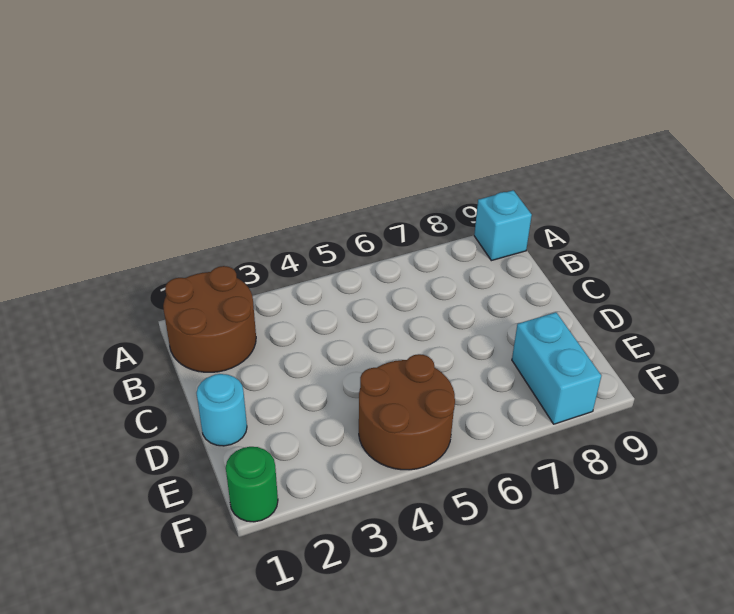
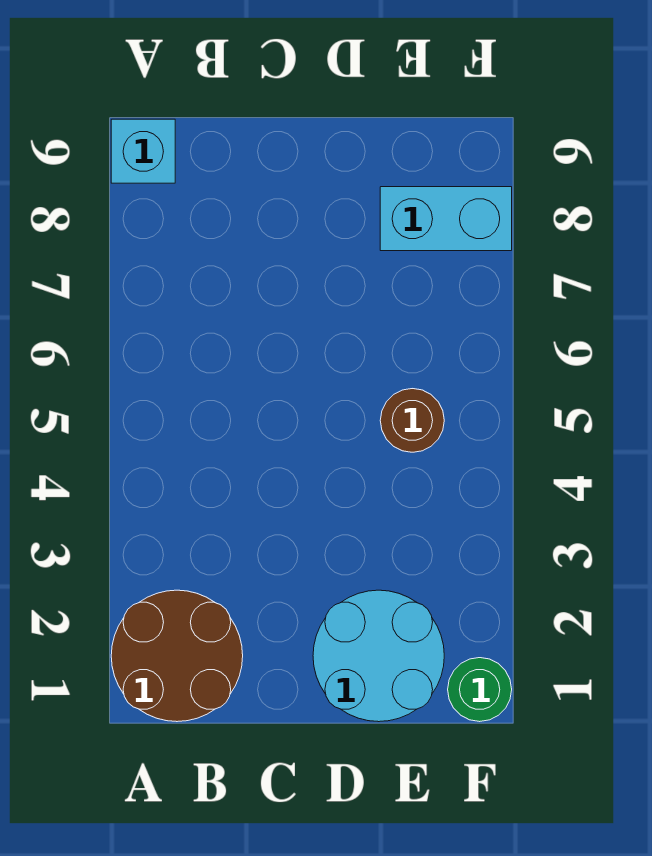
cyan round brick D1 level 1 -> cyan round brick D1:E2 level 1
brown round brick E4:F5 level 1 -> brown round brick E5 level 1

